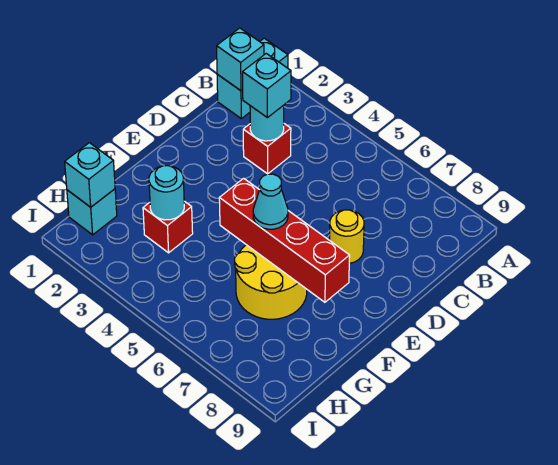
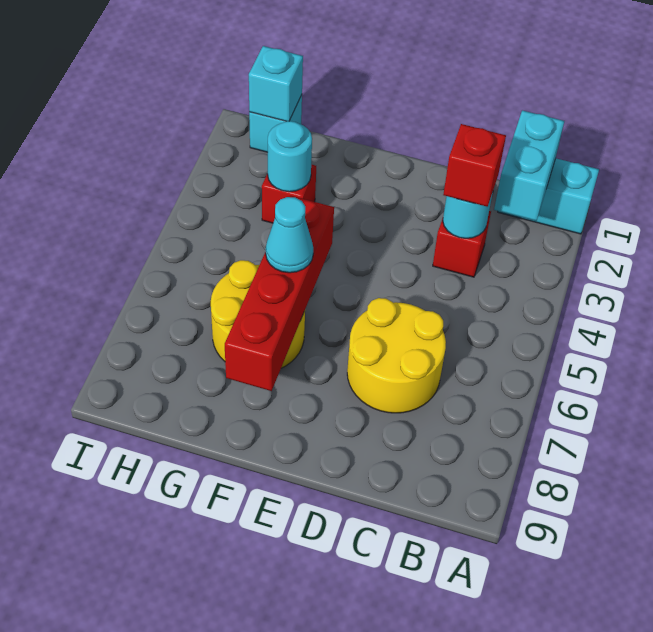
cyan brick B1 level 2 -> cyan brick B1:B2 level 2
cyan brick C3 level 3 -> red brick C3 level 3
yellow round brick D7 level 1 -> yellow round brick C6:D7 level 1

